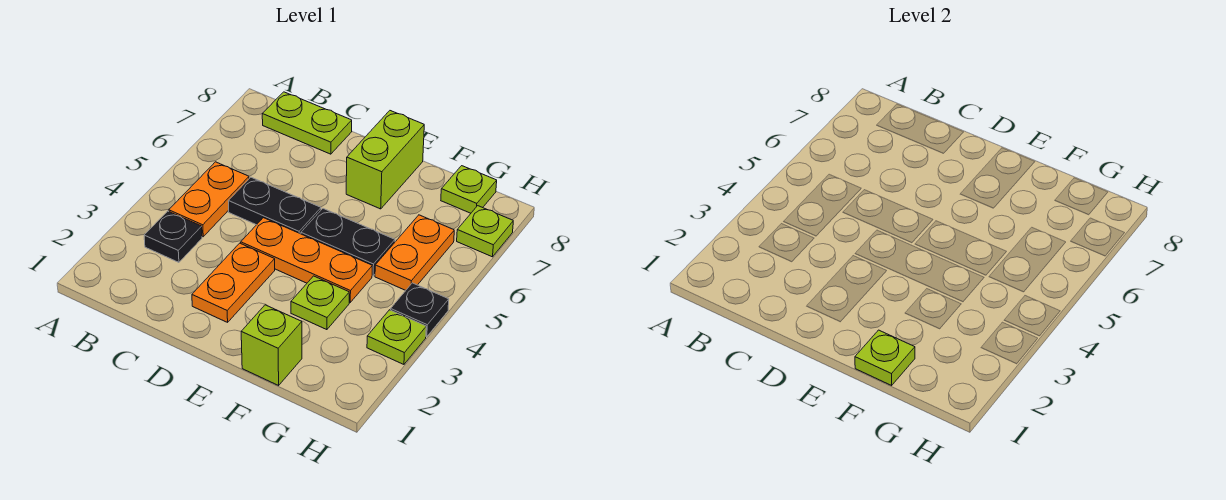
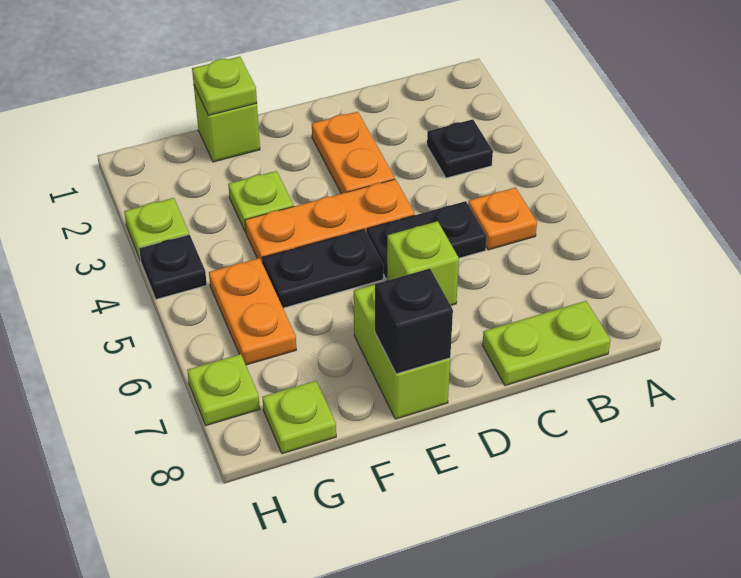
orange plate B4:B5 level 1 -> orange plate B5 level 1
none -> lime brick D6 level 1
none -> black brick E8 level 2

